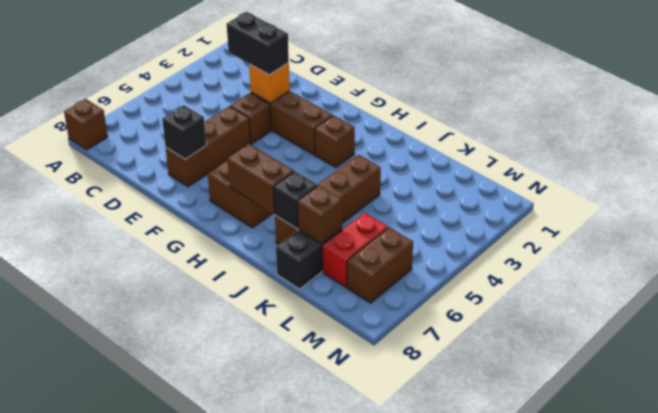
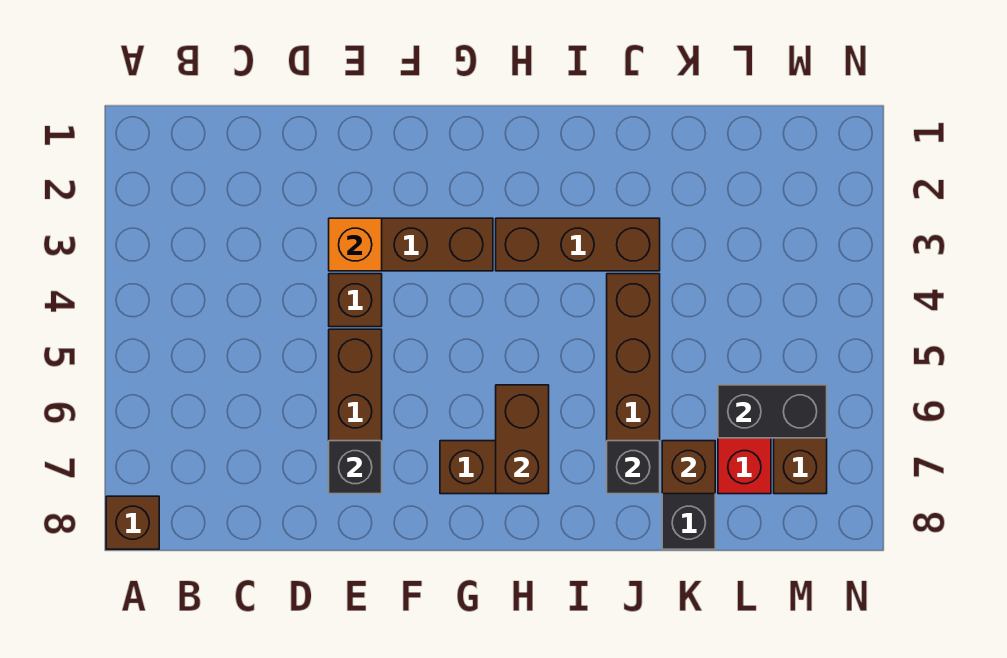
black brick D3:E3 level 3 -> black brick L6:M6 level 2
brown brick H3 level 1 -> brown brick H3:J3 level 1
brown brick H7:I7 level 2 -> brown brick H6:H7 level 2

